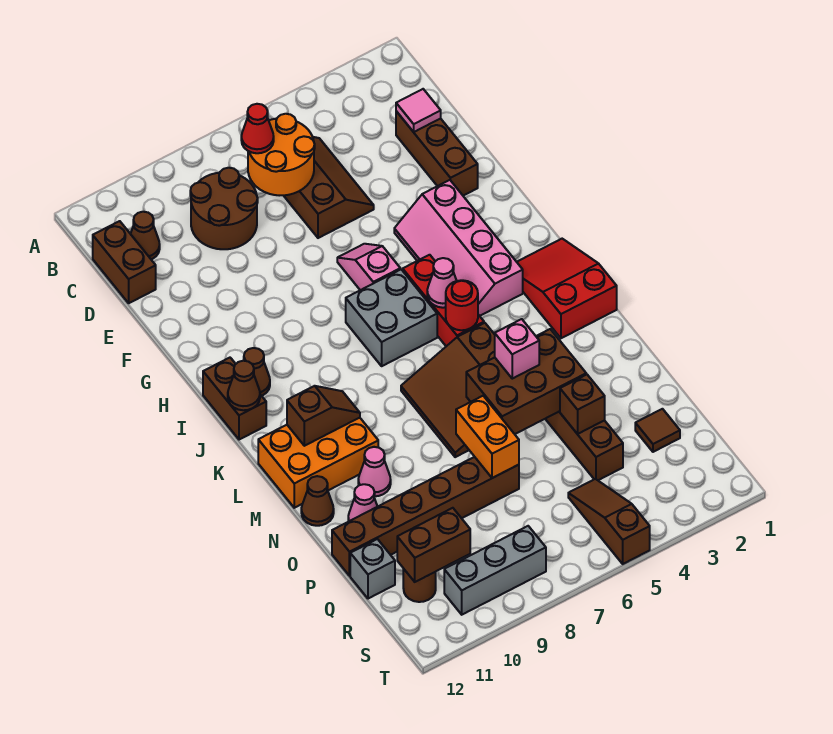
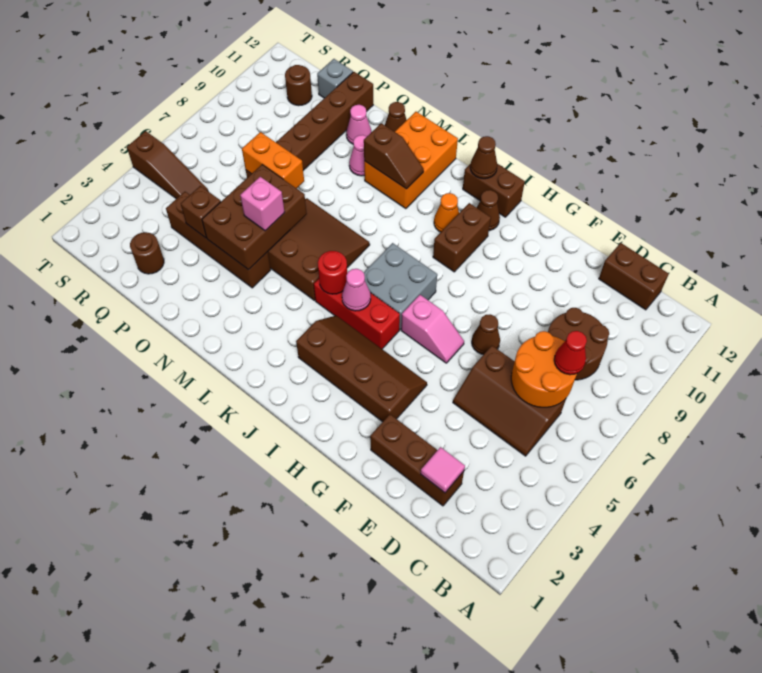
brown cone C11 level 1 -> brown cone F7 level 1
pink slope G3:J4 level 1 top 3 -> brown slope G3:J4 level 1 top 3
red slope J1:L2 level 1 top L -> none
none -> orange cone J10 level 1
brown slope L10:L11 level 2 top 11 -> brown slope L10:M10 level 2 top M
brown tile Q2 level 1 -> brown round brick Q2 level 1
brown brick R10:R11 level 2 -> brown brick I9:I10 level 1
grey brick S8:S10 level 1 -> none

